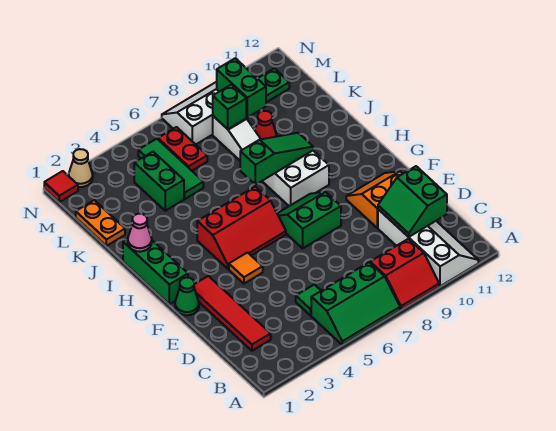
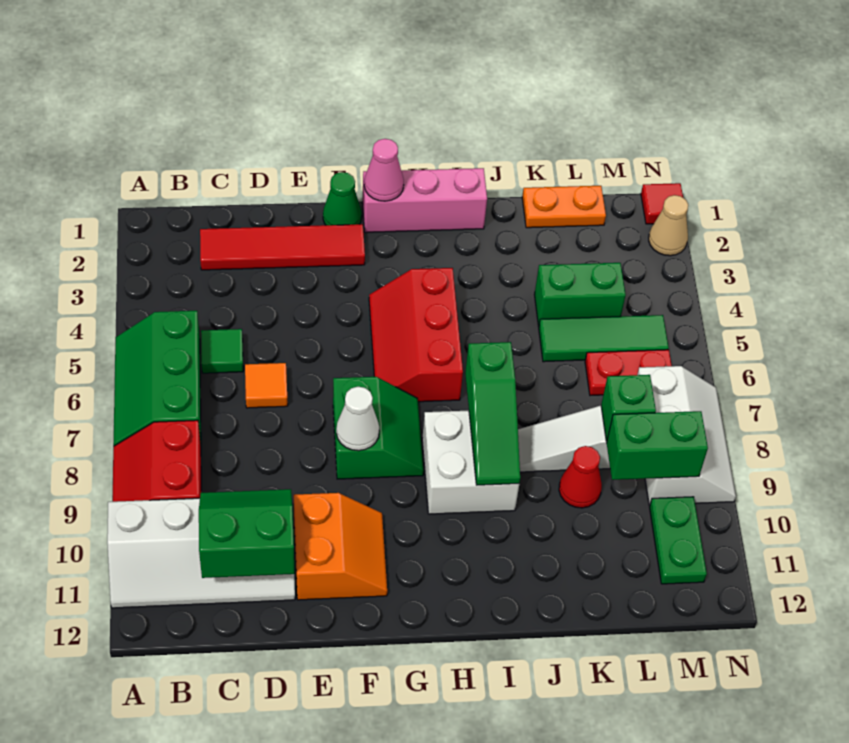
orange tile F4 level 1 -> orange tile D6 level 1
none -> white cone F8 level 2
green brick G1:I1 level 1 -> pink brick G1:I1 level 1
pink cone I1 level 2 -> pink cone G1 level 2

